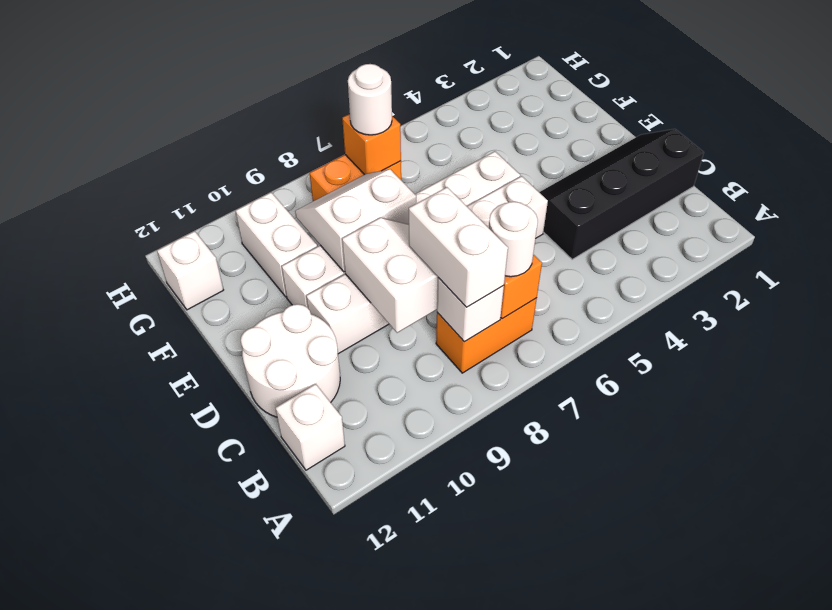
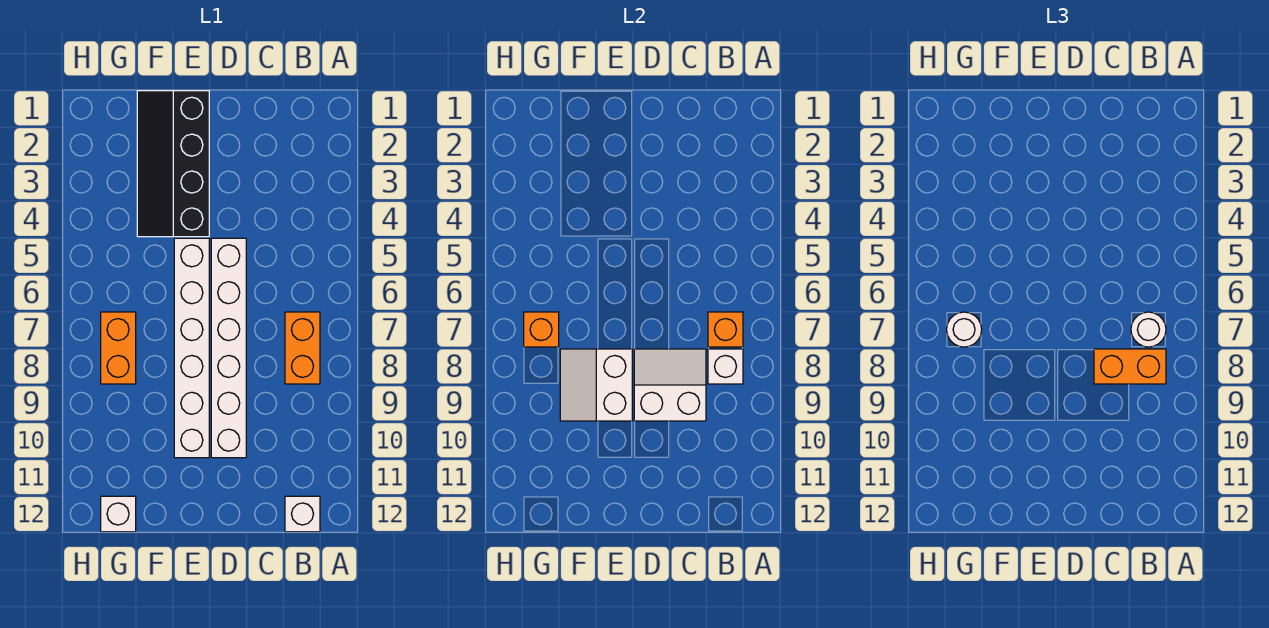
white brick B8:C8 level 3 -> orange brick B8:C8 level 3
black slope C1:D4 level 1 top C -> black slope E1:F4 level 1 top E
white round brick C11:D12 level 1 -> none
white brick F10:G10 level 1 -> none

